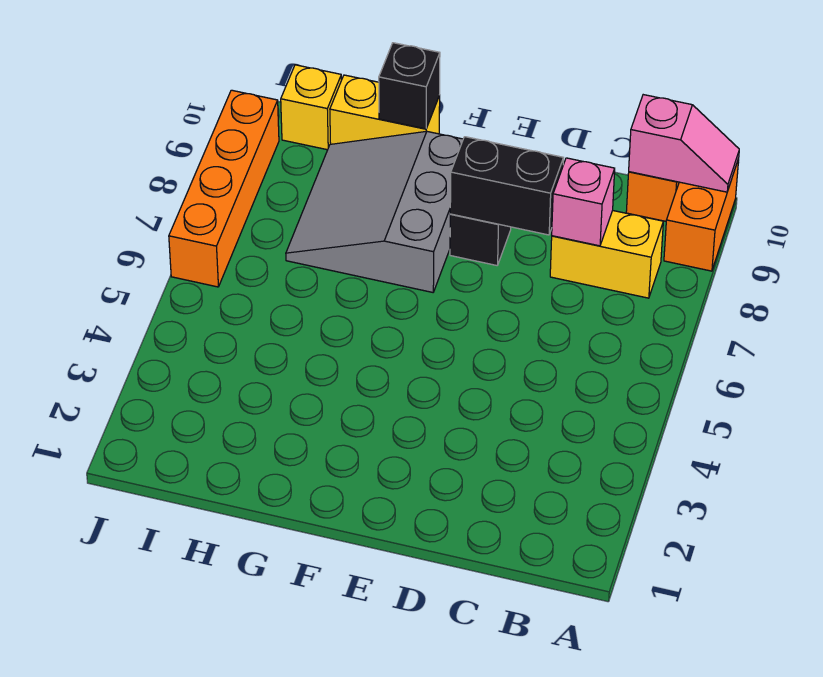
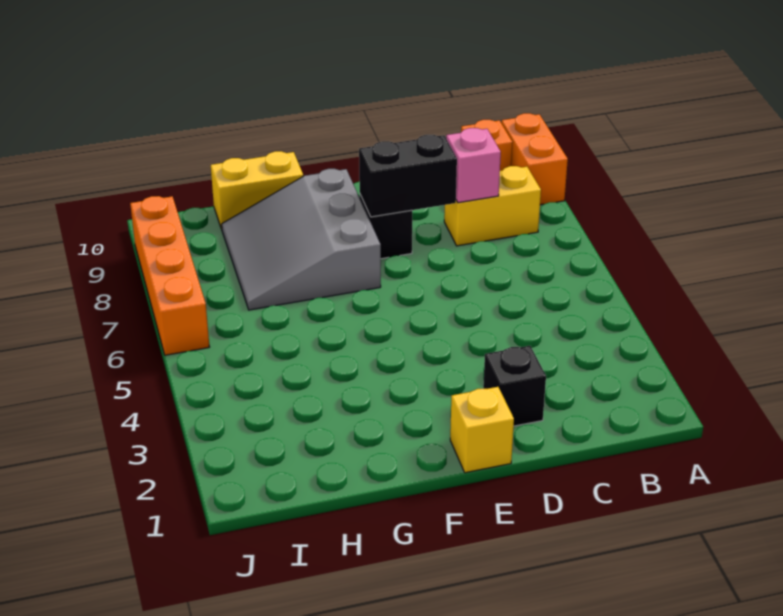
pink slope A10:B10 level 2 top B -> none
black brick G10 level 2 -> black brick D2 level 1
yellow brick I10 level 1 -> yellow brick E1 level 1

